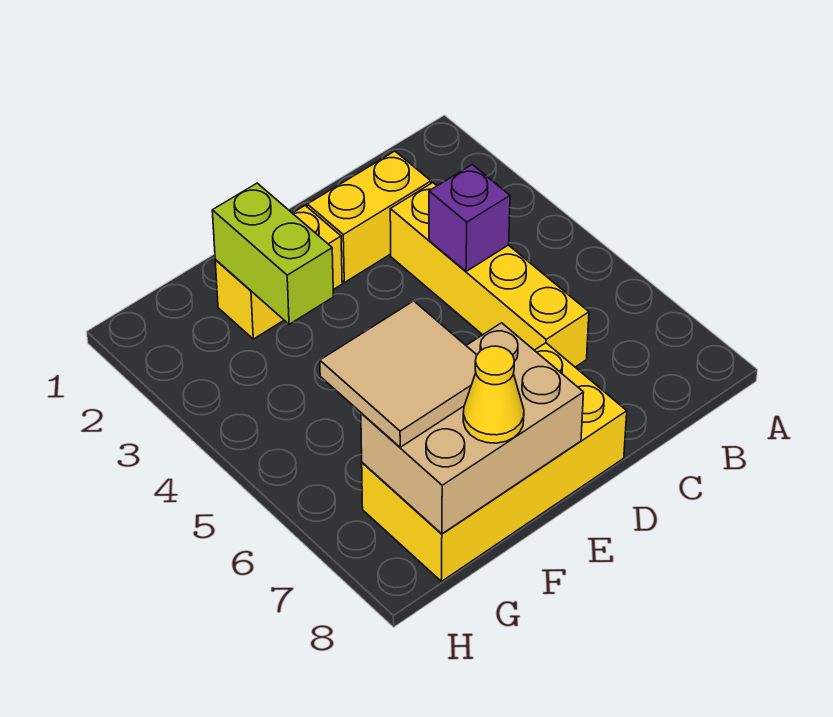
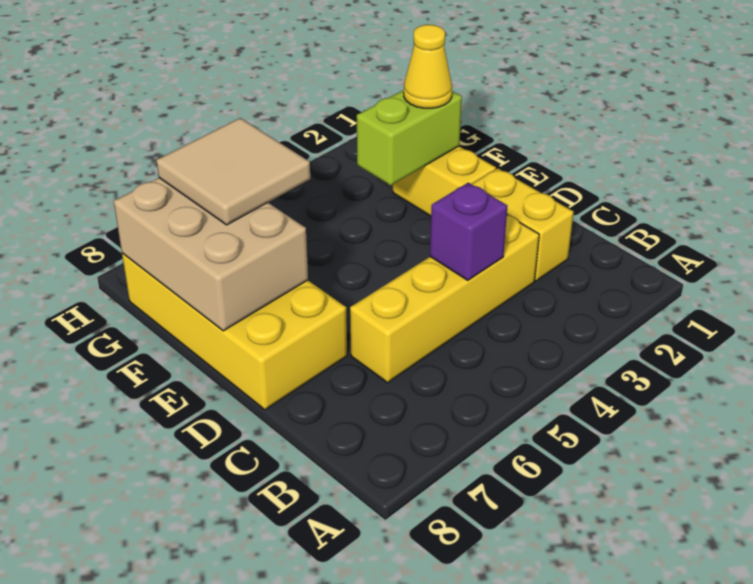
yellow cone F8 level 3 -> yellow cone F2 level 3

